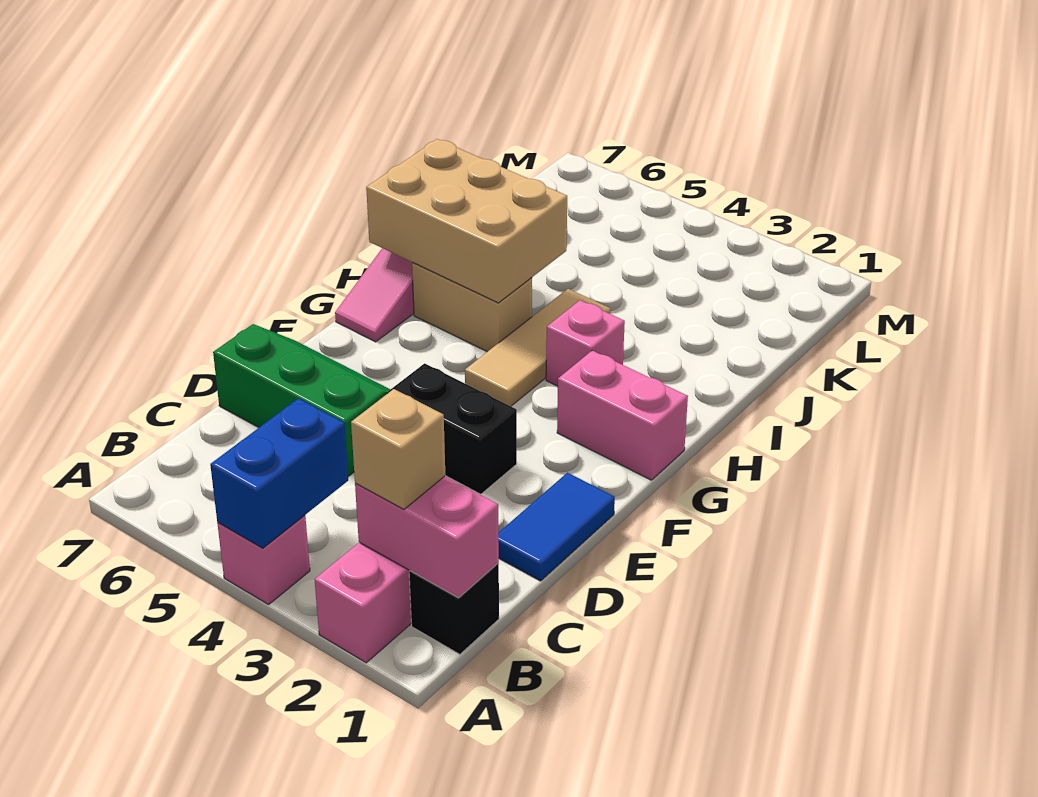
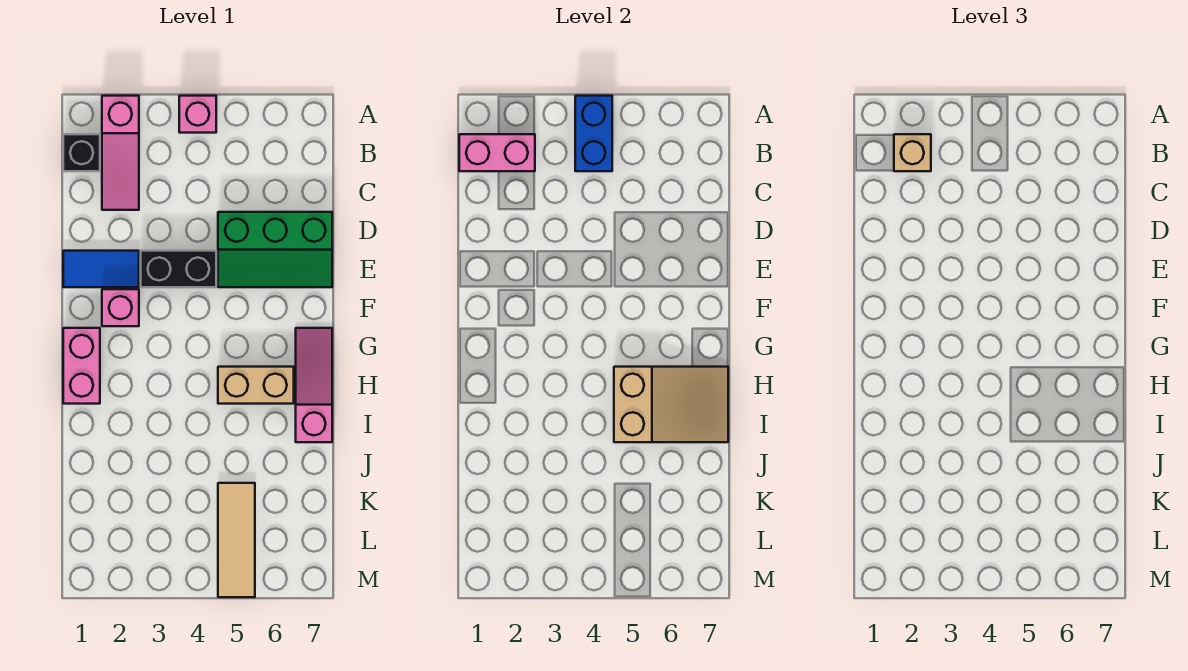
blue tile D1:E1 level 1 -> blue tile E1:E2 level 1
pink brick G1:G2 level 1 -> pink brick G1:H1 level 1
tan tile G4:I4 level 1 -> tan tile K5:M5 level 1
pink brick H3 level 1 -> pink brick F2 level 1
tan brick H5:I7 level 2 -> tan slope H5:I7 level 2 top 5

